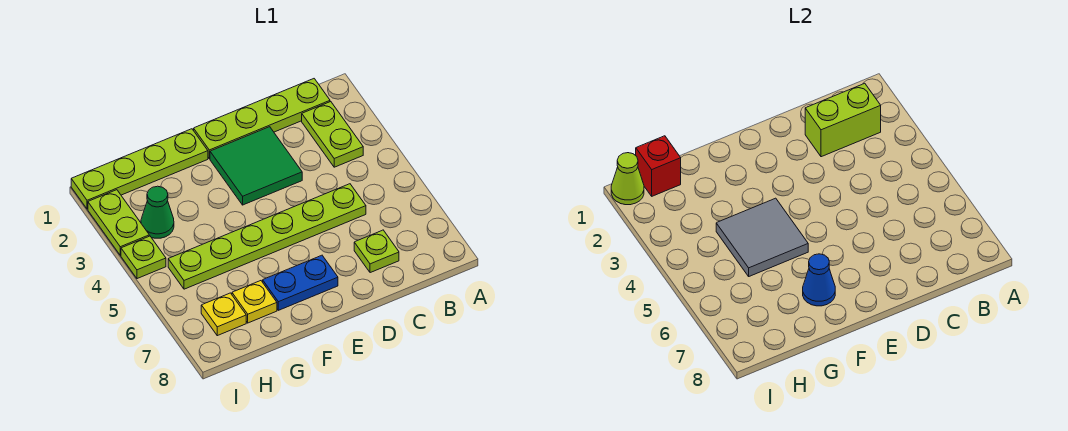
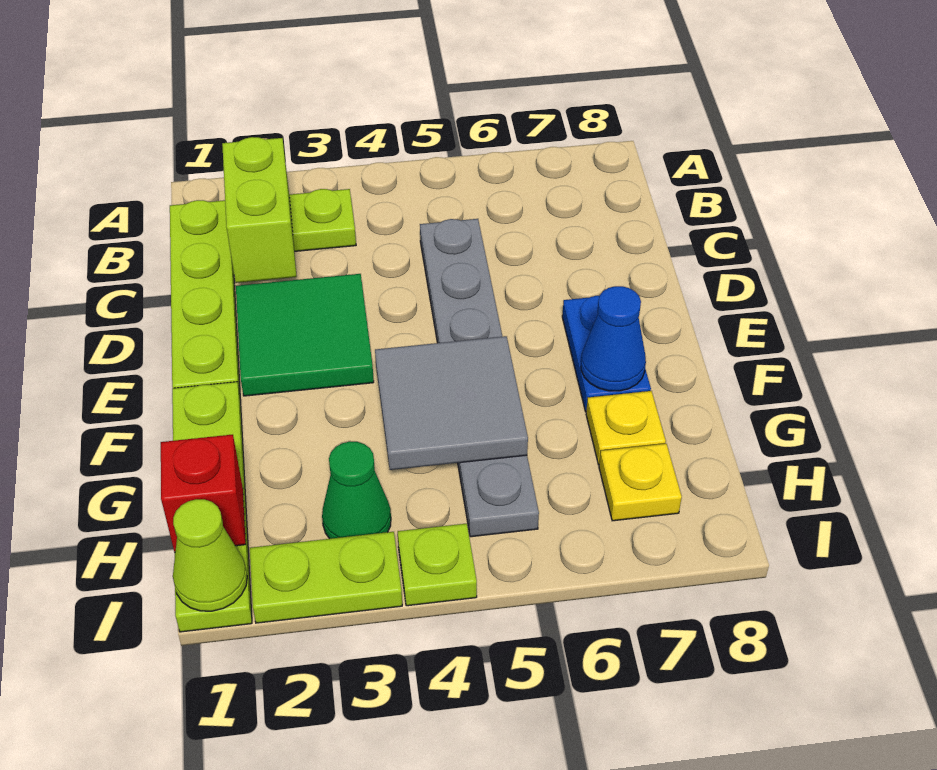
lime plate C5:H5 level 1 -> grey plate C5:H5 level 1
lime plate C7 level 1 -> none

